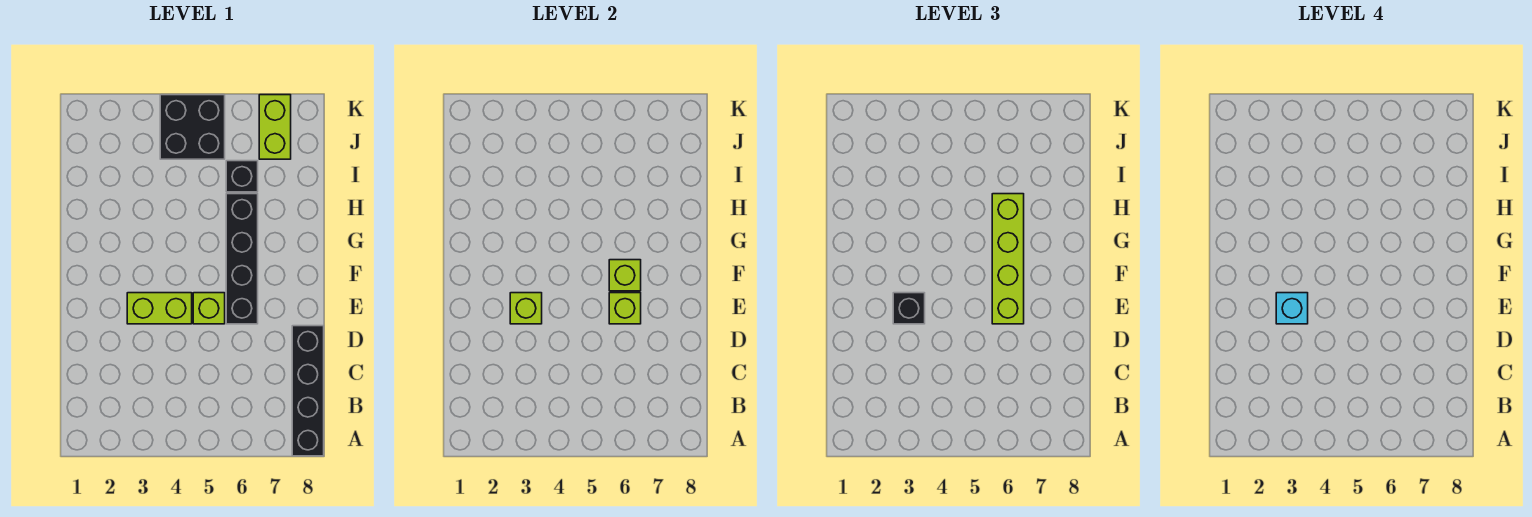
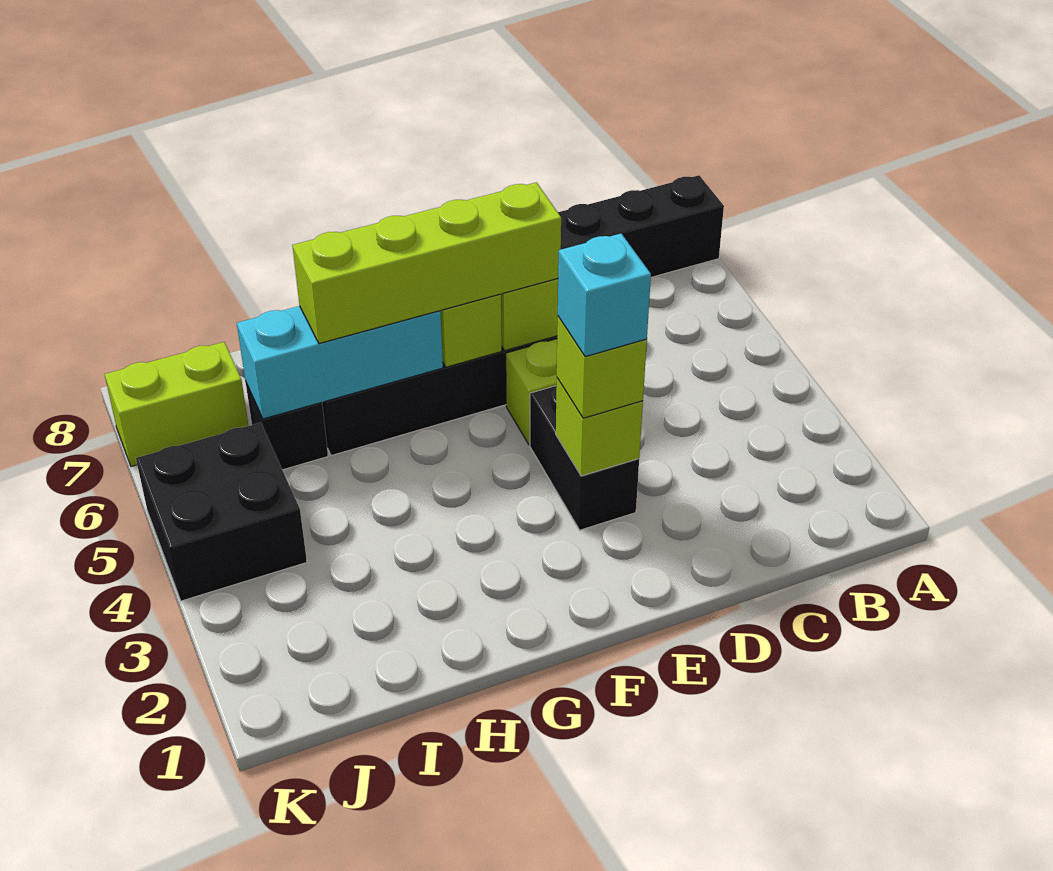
lime brick E3:E4 level 1 -> black brick E3:E4 level 1
black brick E3 level 3 -> lime brick E3 level 3
none -> cyan brick G6:I6 level 2

